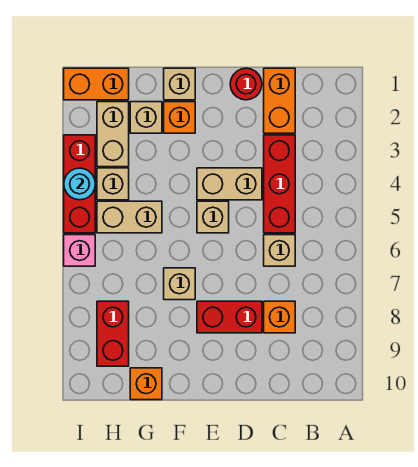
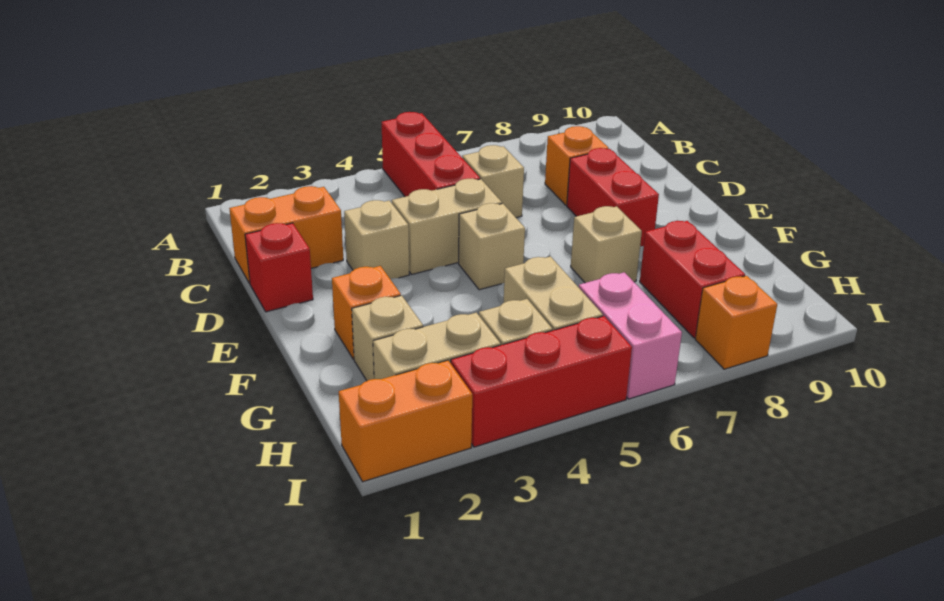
red brick C3:C5 level 1 -> red brick A5:C5 level 1
red round brick D1 level 1 -> red brick D1 level 1
tan brick D4:E4 level 1 -> tan brick D4:D5 level 1
tan brick F1 level 1 -> tan brick D3 level 1
orange brick G10 level 1 -> orange brick I8 level 1
orange brick H1:I1 level 1 -> orange brick I1:I2 level 1
red brick H8:H9 level 1 -> red brick G8:H8 level 1
cyan round brick I4 level 2 -> none
pink brick I6 level 1 -> pink brick H6:I6 level 1

